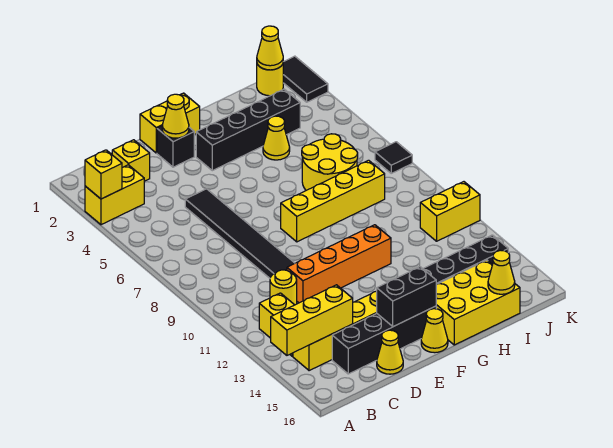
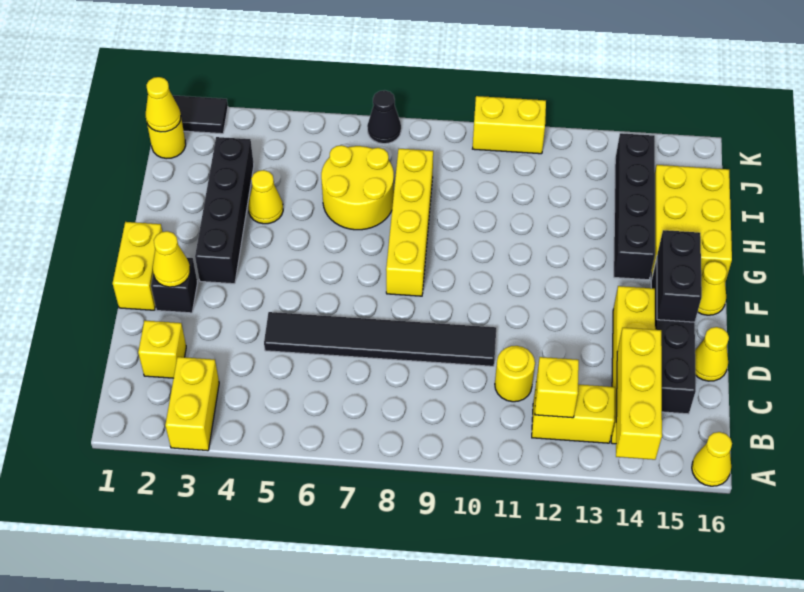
yellow brick A3 level 2 -> yellow brick B12 level 2
orange brick D11:G11 level 1 -> none
yellow cone I16 level 2 -> yellow cone A16 level 1
yellow brick J11:K11 level 1 -> yellow brick K10:K11 level 1
black tile K7 level 1 -> black cone K7 level 1

